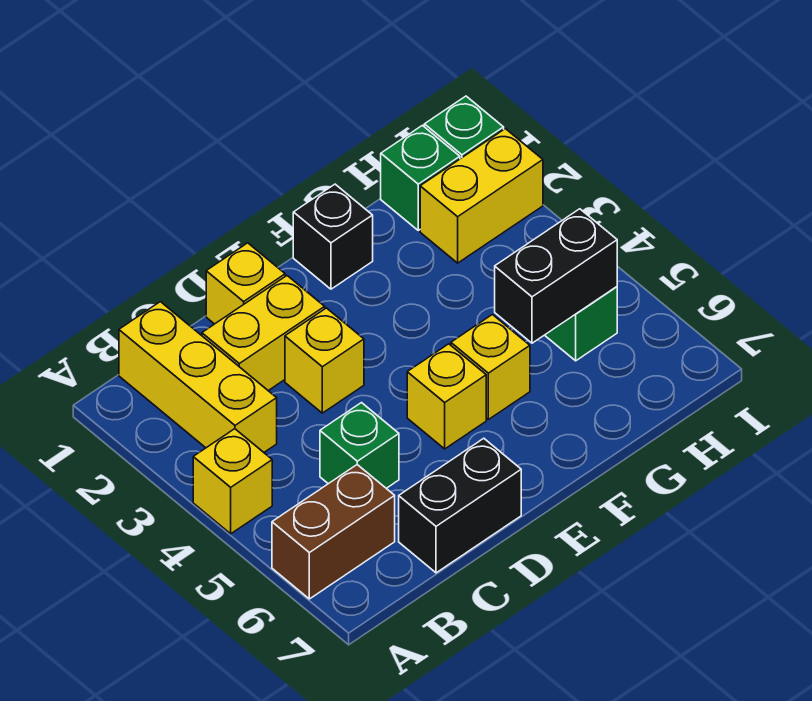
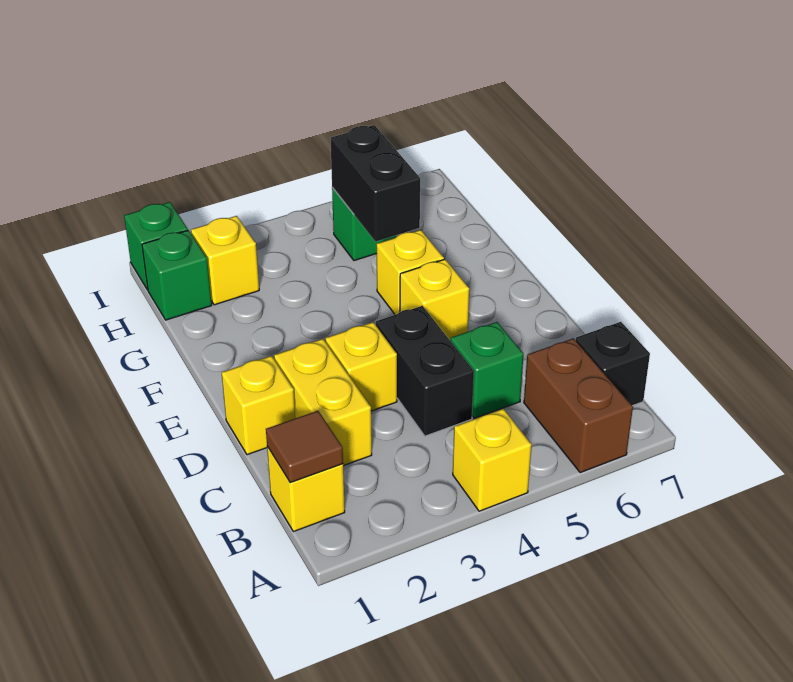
yellow brick B1:B3 level 1 -> yellow brick B1 level 1
none -> brown tile B1 level 2
black brick C7:D7 level 1 -> black brick C4:D4 level 1
black brick F1 level 1 -> black brick B7 level 1
yellow brick H2:I2 level 1 -> yellow brick H2 level 1

